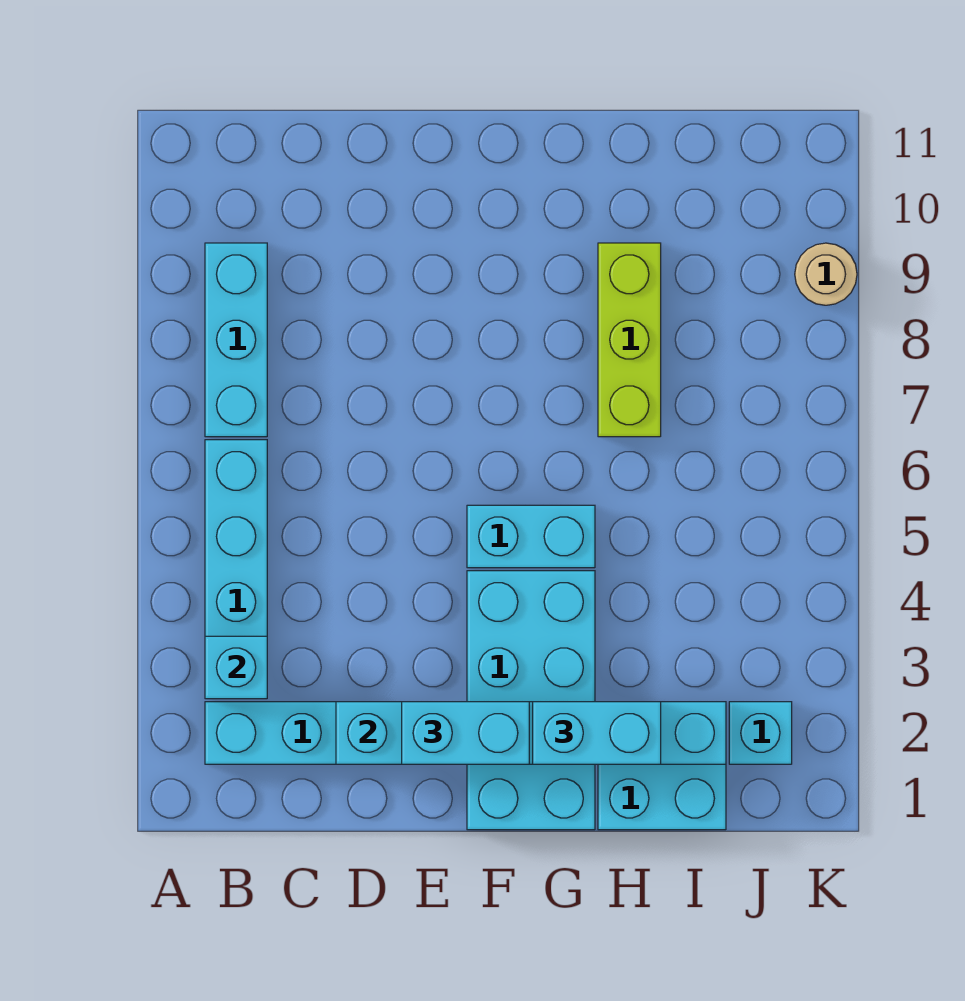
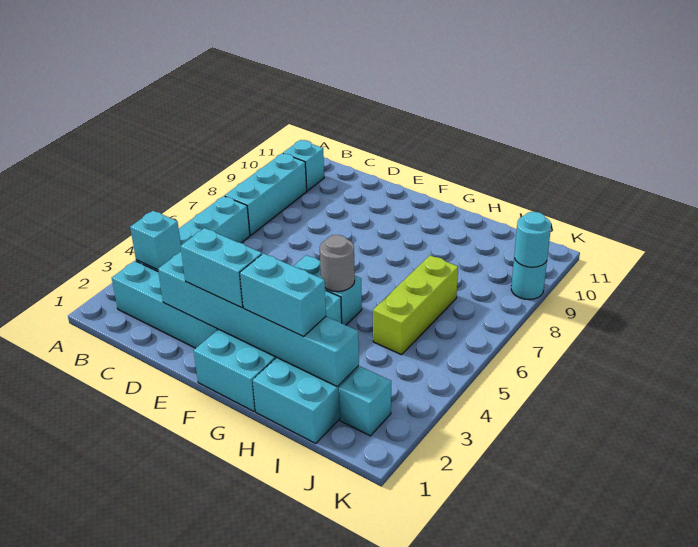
none -> cyan brick B10 level 1
none -> grey round brick G5 level 2
lime brick H7:H9 level 1 -> lime brick I5:I7 level 1
tan round brick K9 level 1 -> cyan round brick K9 level 1
none -> cyan round brick K9 level 2

